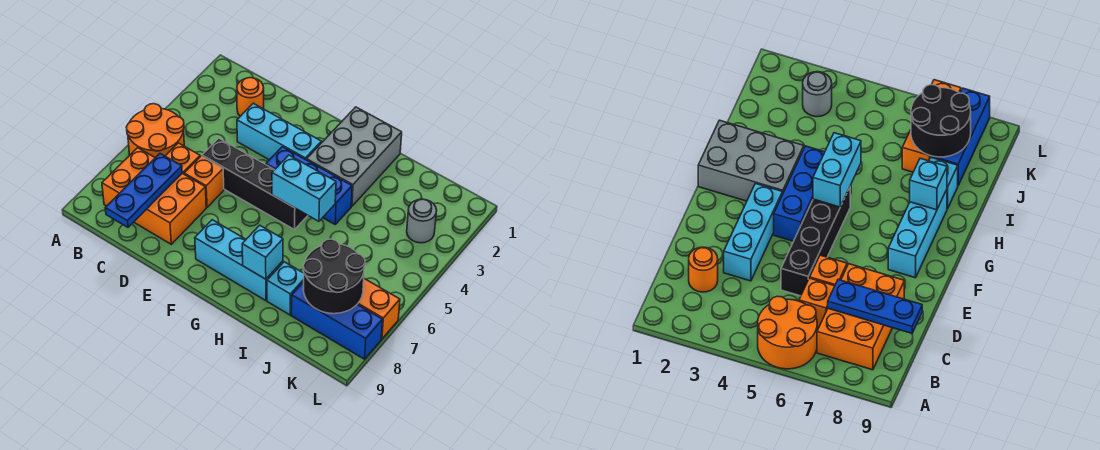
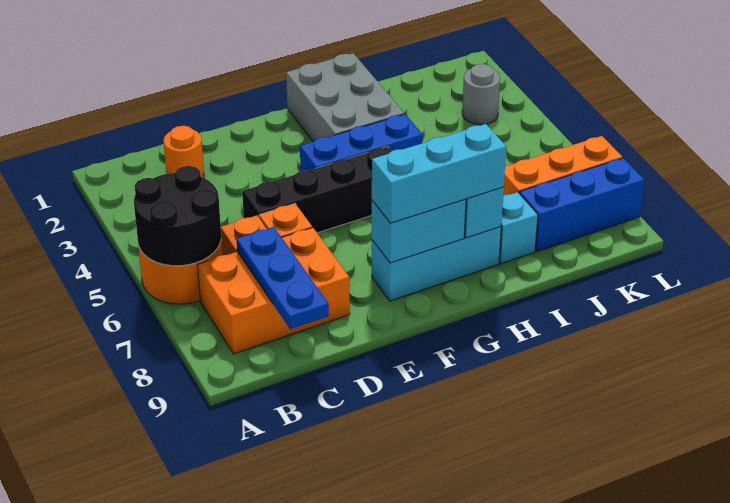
cyan brick D3:F3 level 1 -> cyan brick F8:H8 level 3
cyan brick G5:H5 level 2 -> cyan brick F8:G8 level 2
black round brick J7:K8 level 2 -> black round brick A5:B6 level 2

